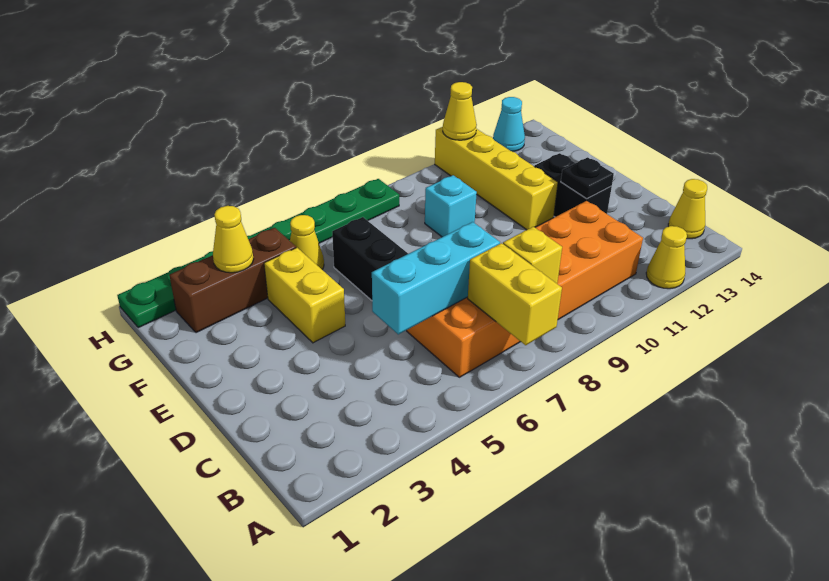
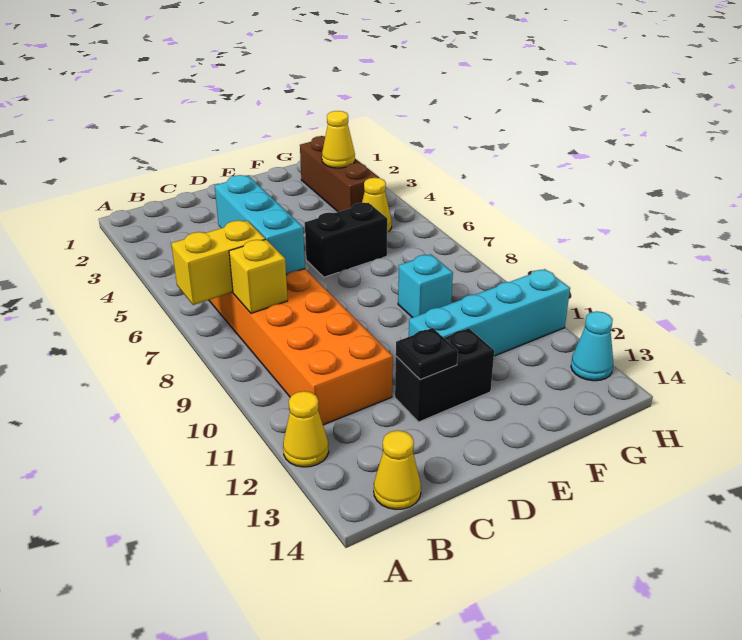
yellow brick E4:F4 level 1 -> none
yellow brick E11:H11 level 1 -> cyan brick E11:H11 level 1
green plate H1:H8 level 1 -> none
yellow cone H11 level 2 -> none

